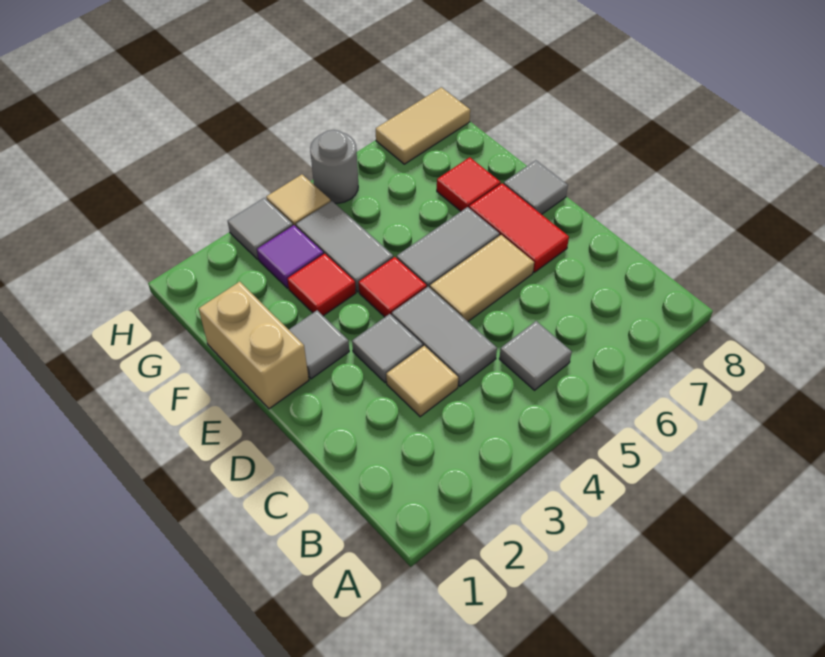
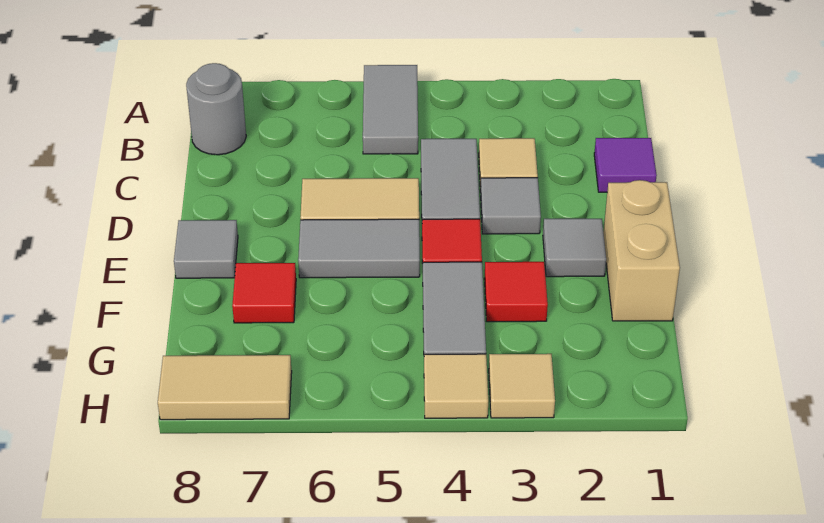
grey tile B5 level 1 -> grey tile A5:B5 level 1
red tile D7:E7 level 1 -> none
purple tile G3 level 1 -> purple tile C1 level 1
grey tile H3 level 1 -> tan tile H3 level 1
grey round brick H5 level 1 -> grey round brick B8 level 1

